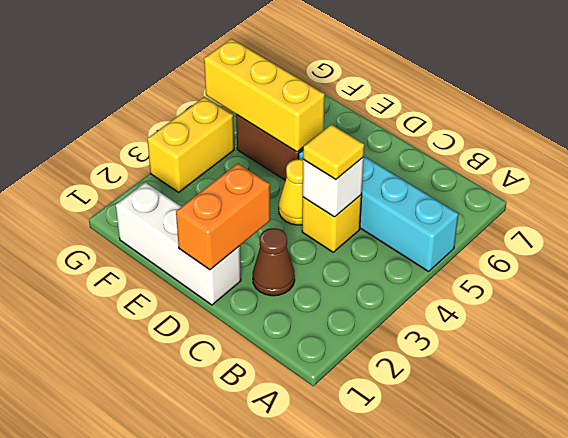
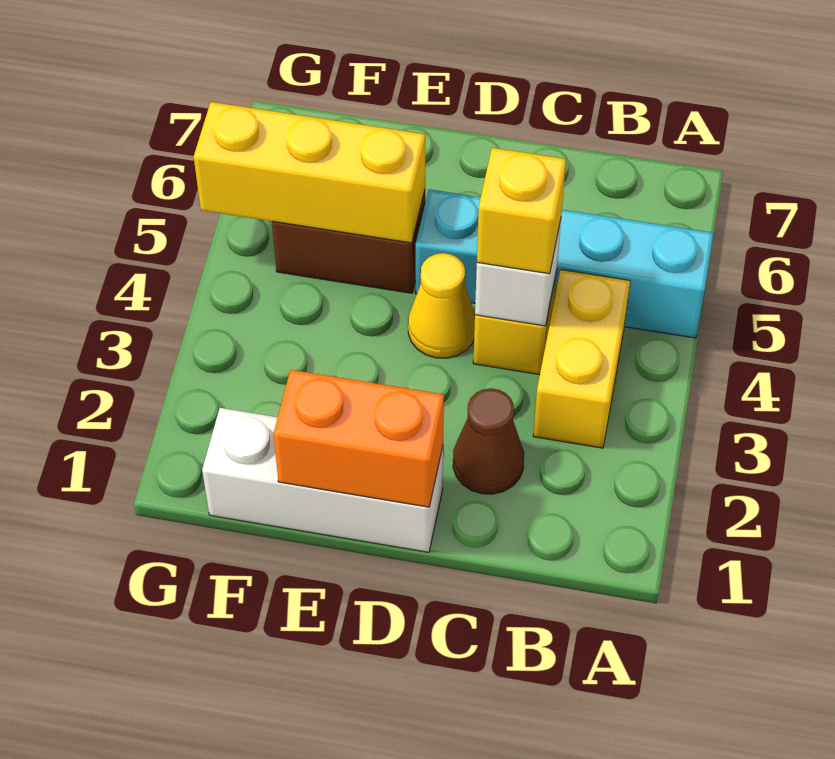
yellow tile C4 level 3 -> yellow brick C4 level 3
orange brick D1:D2 level 2 -> orange brick D1:E1 level 2
yellow brick G3:G4 level 1 -> yellow brick B3:B4 level 1

